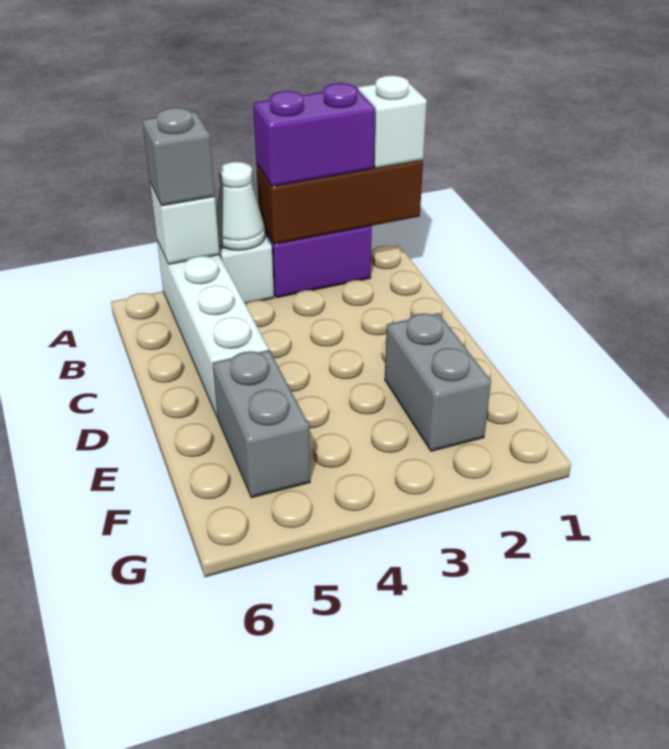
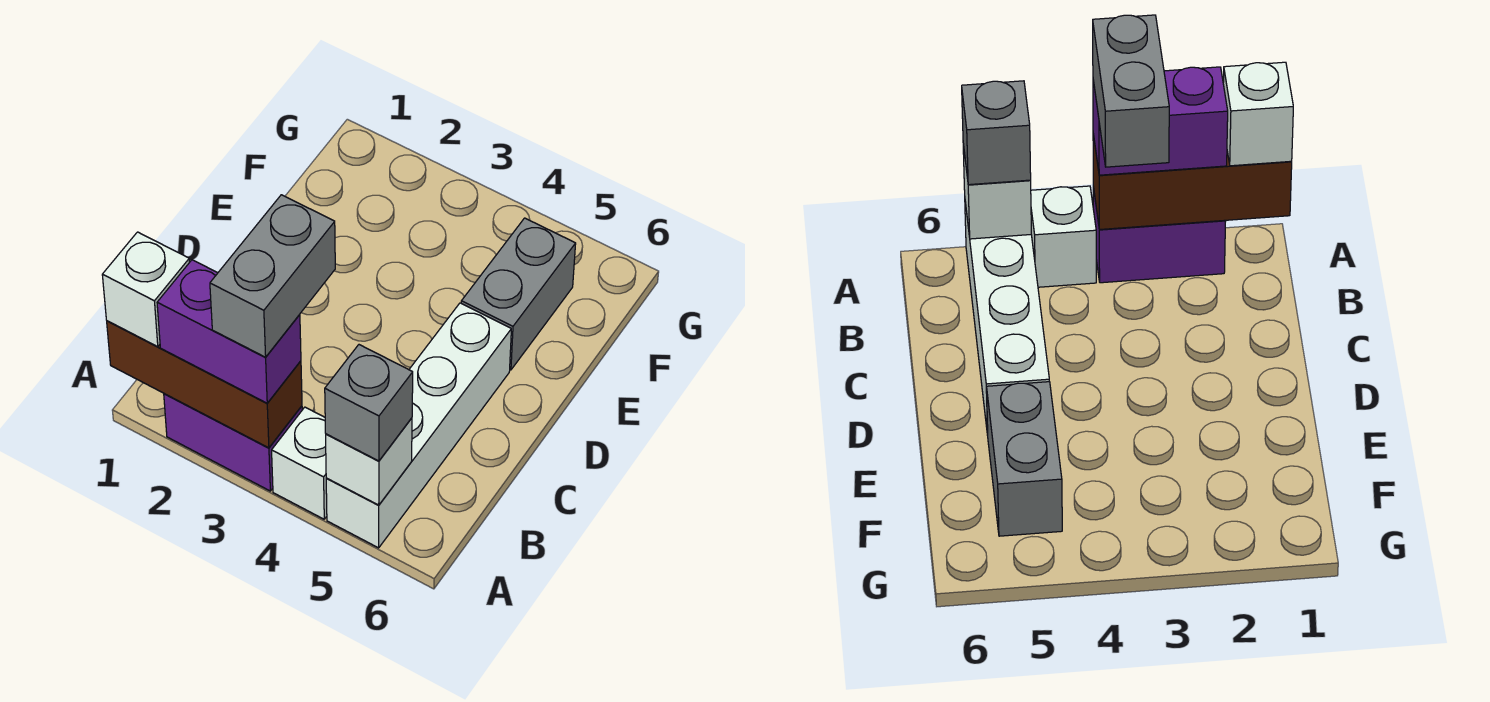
white cone A4 level 2 -> none
grey brick E2:F2 level 1 -> grey brick A3:B3 level 4

